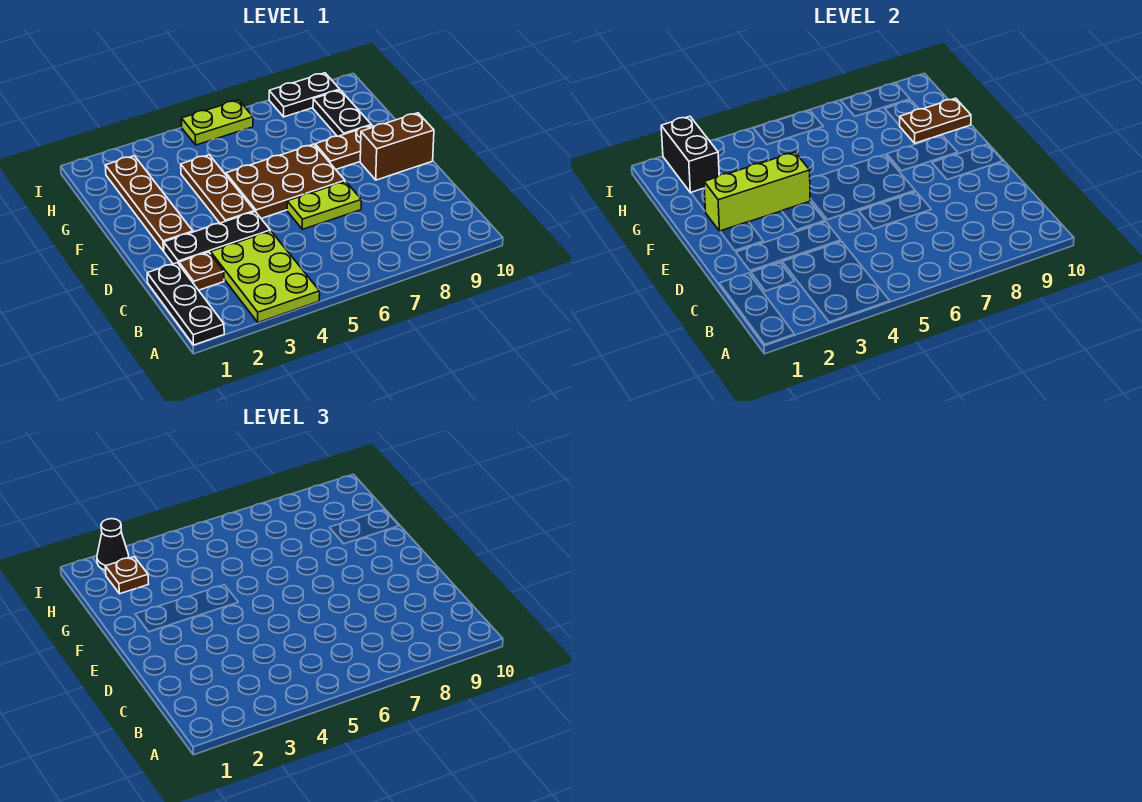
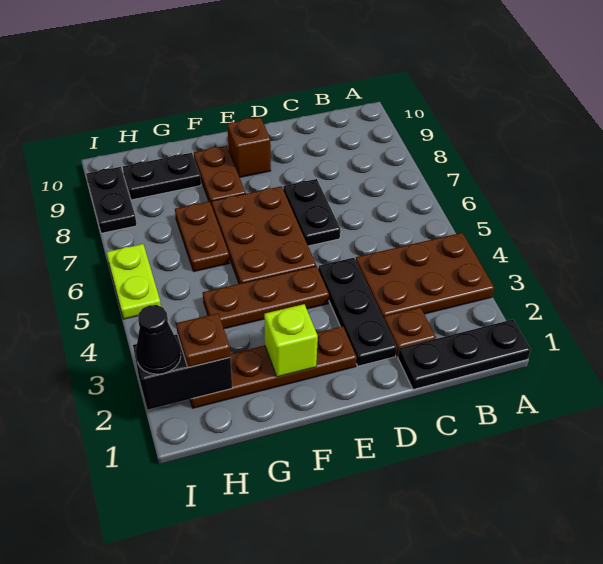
lime plate A3:C4 level 1 -> brown plate A3:C4 level 1
lime plate D6:D7 level 1 -> black plate D6:D7 level 1
brown brick E9:E10 level 1 -> brown brick E9 level 1
lime brick F2:F4 level 2 -> lime brick F2 level 2
brown plate G9:G10 level 2 -> brown plate G6:G7 level 1

